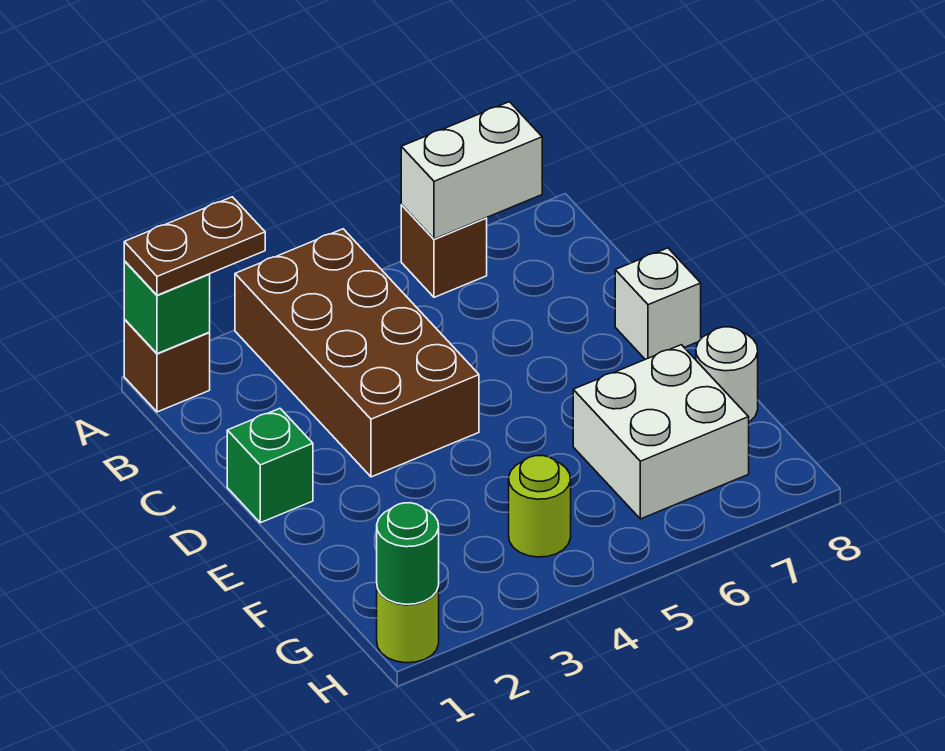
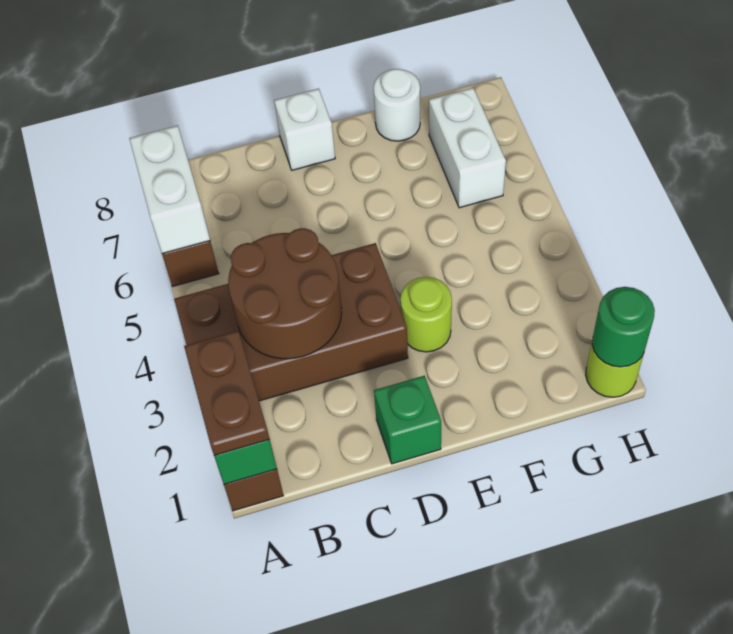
none -> brown round brick B3:C4 level 2
white brick F6:G7 level 1 -> white brick G6:G7 level 1
lime round brick G4 level 1 -> lime round brick E3 level 1

